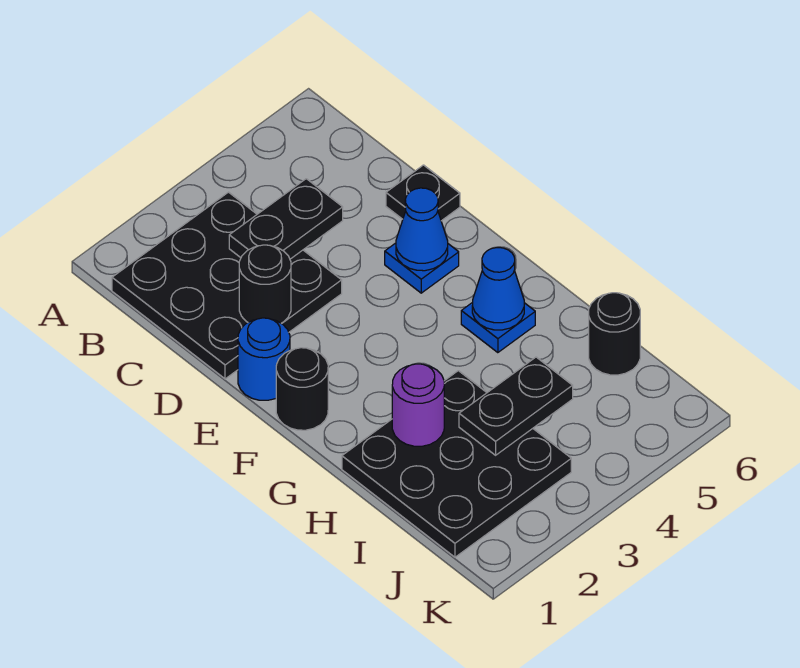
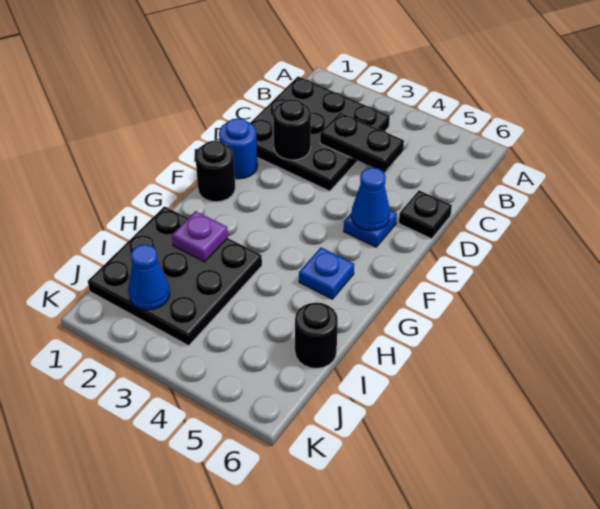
blue cone G5 level 2 -> blue cone J2 level 2
purple round brick H2 level 2 -> purple plate H2 level 2
black plate I3:I4 level 2 -> none

